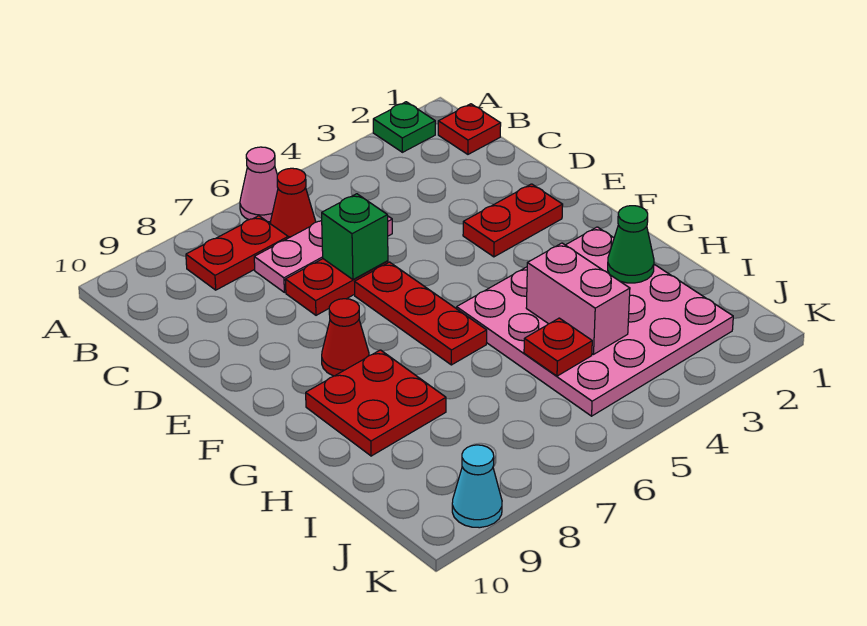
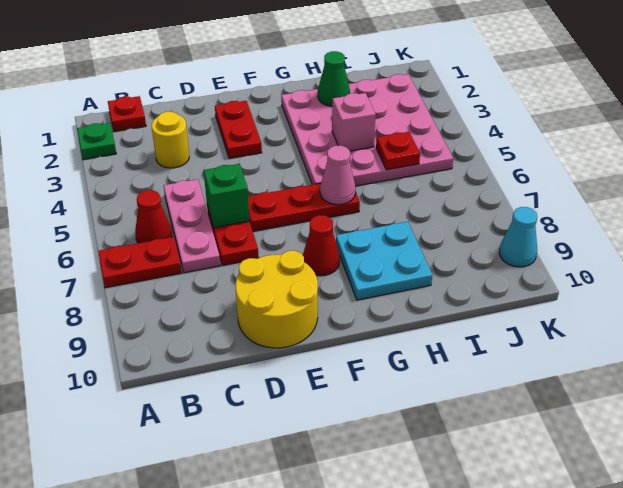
pink cone A6 level 1 -> pink cone G6 level 2
red plate B7:B8 level 1 -> red plate A7:B7 level 1
none -> yellow round brick C3 level 1
none -> yellow round brick D9:E10 level 1
red plate G8:H9 level 1 -> cyan plate G8:H9 level 1
pink brick H4:I4 level 2 -> pink brick H4 level 2

